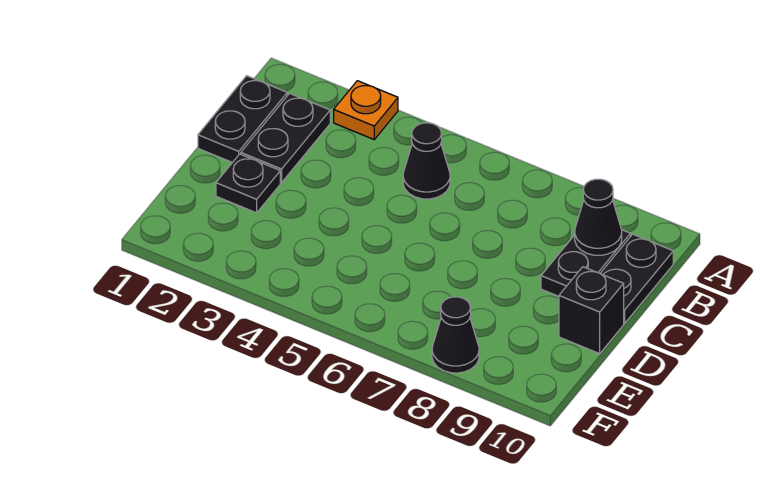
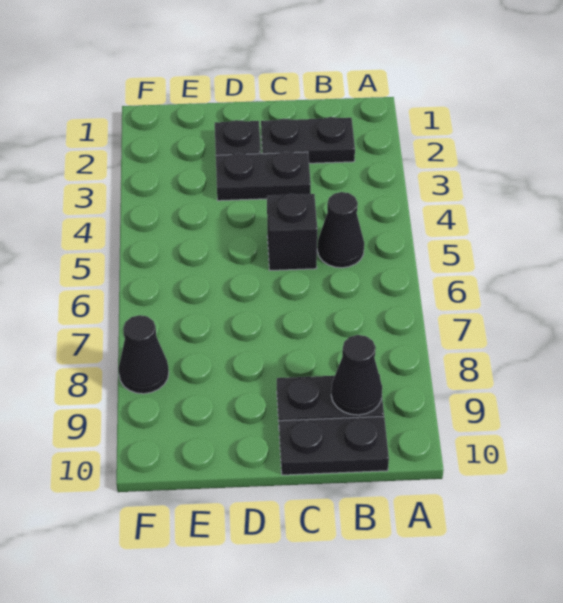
orange plate A3 level 1 -> none
black plate B1:C1 level 1 -> black plate C3:D3 level 1
black brick D10 level 1 -> black brick C5 level 1

